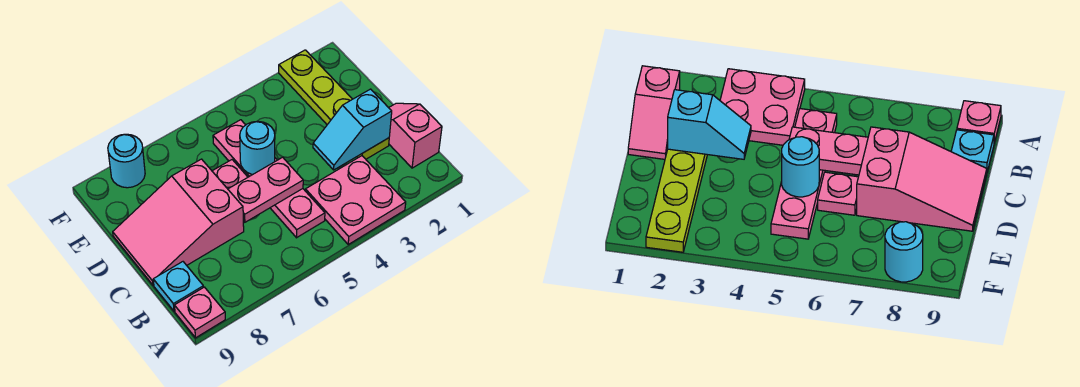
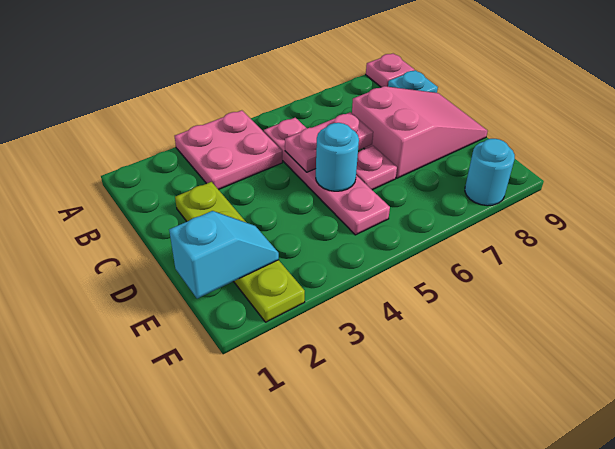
pink slope B1:C1 level 1 top B -> none
cyan slope C2:C3 level 2 top 2 -> cyan slope E1:E2 level 2 top 1

